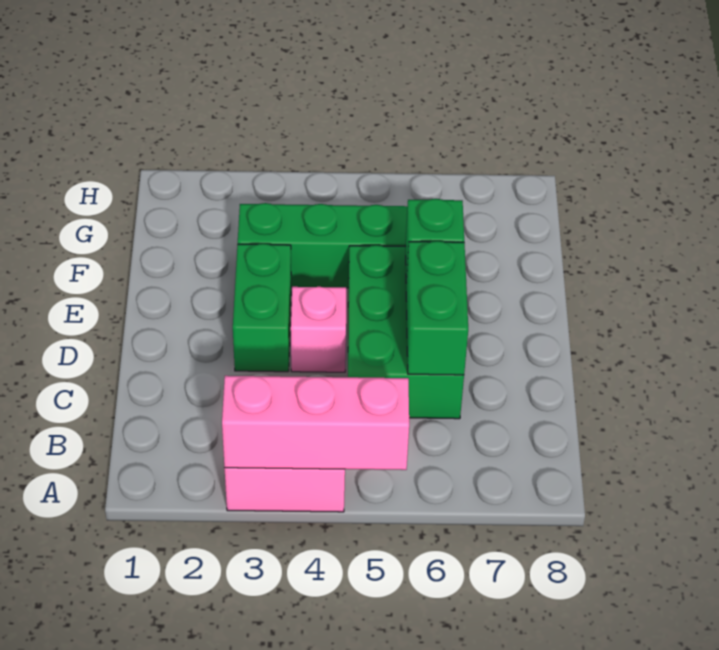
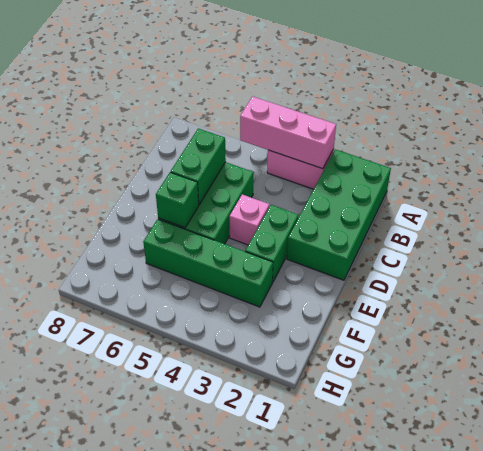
none -> green brick A1:D2 level 1

